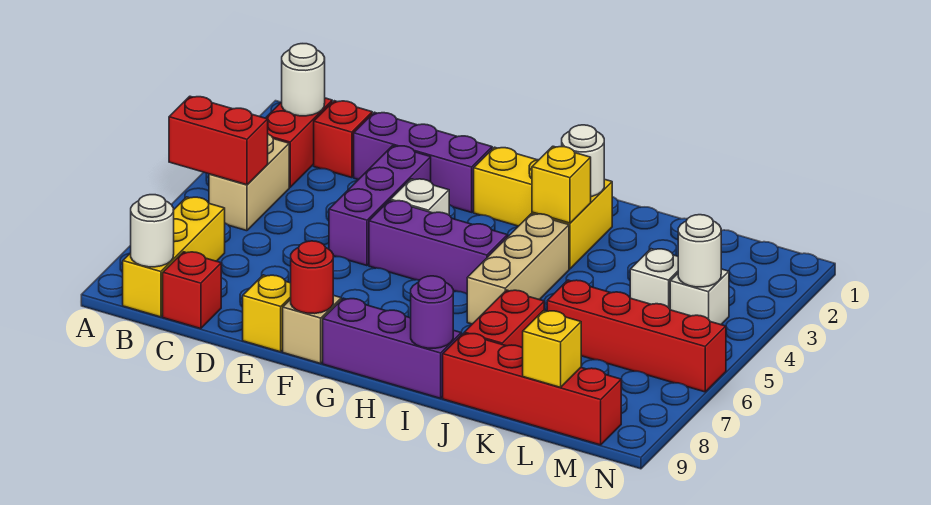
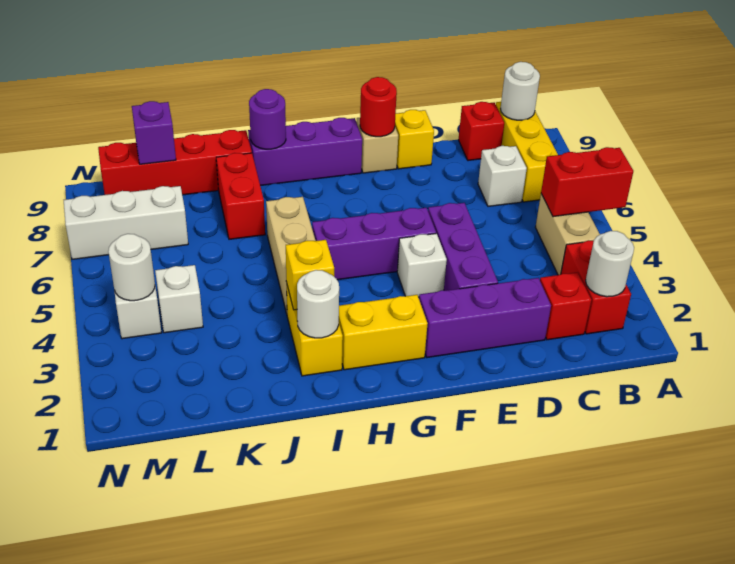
none -> white brick C7 level 1
red brick K6:N6 level 1 -> none
none -> white brick L7:N7 level 1
yellow brick L9 level 2 -> purple brick L9 level 2

